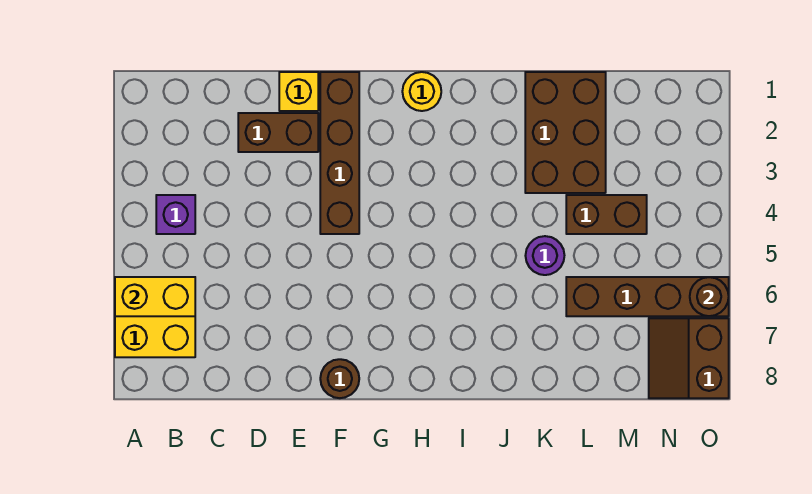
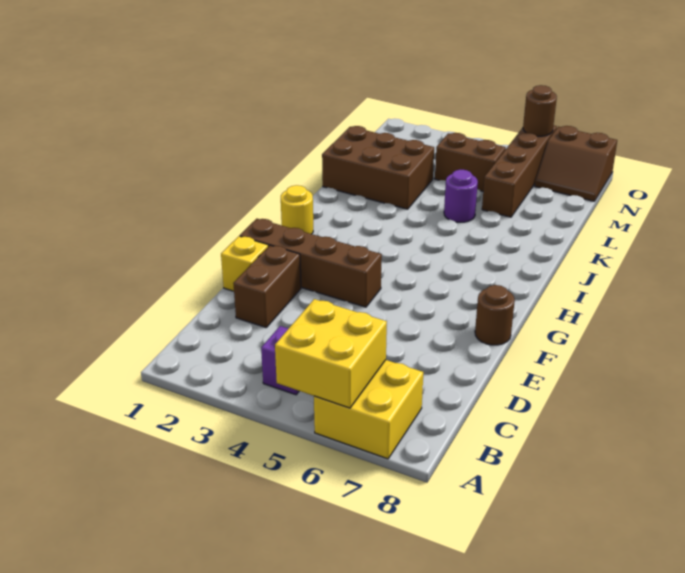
yellow brick A6:B6 level 2 -> yellow brick A5:B6 level 2
brown brick L4:M4 level 1 -> brown brick M4:M5 level 1

